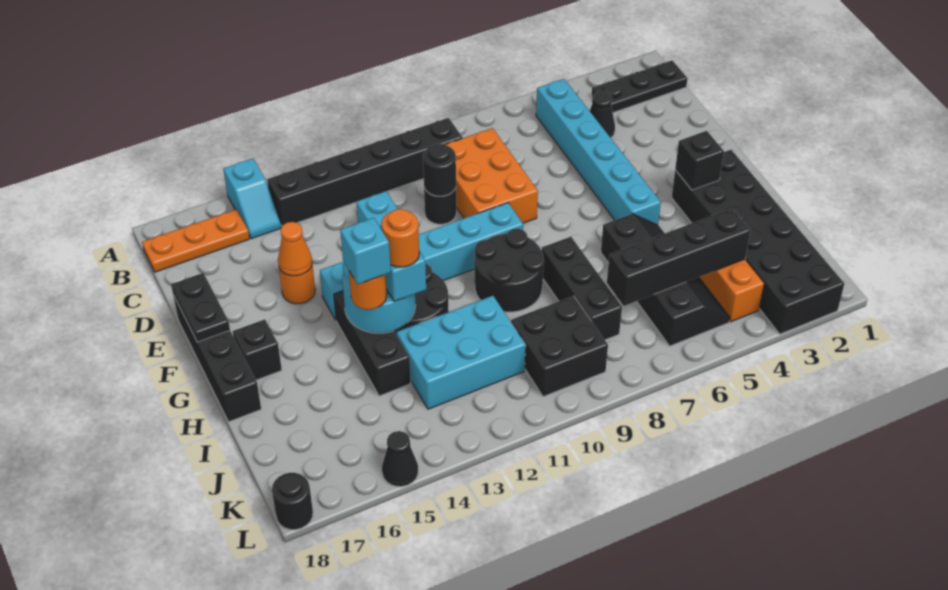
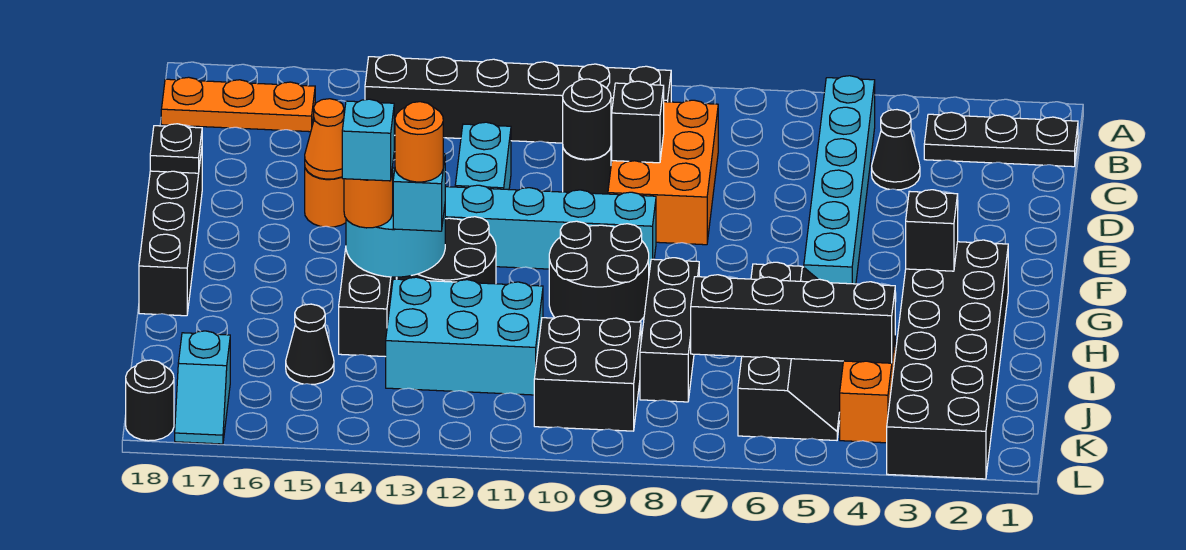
cyan slope A15:B15 level 1 top A -> cyan slope K17:L17 level 1 top K
black plate E18:F18 level 2 -> black plate E18 level 2
black brick G17 level 1 -> black brick D9 level 2
black cone L15 level 1 -> black cone J15 level 1

